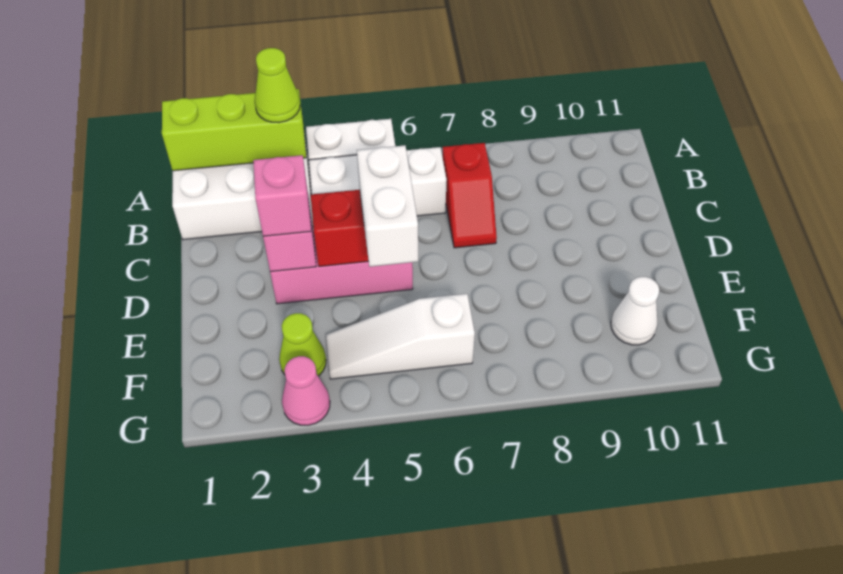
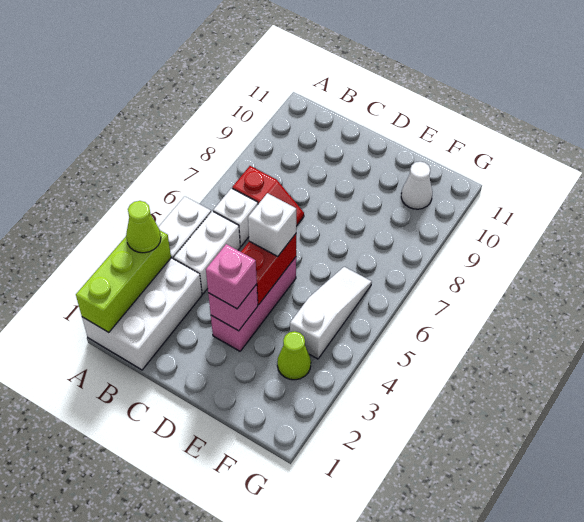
white brick D5:E5 level 3 -> white brick D5 level 3
white slope F4:F6 level 1 top 6 -> white slope F4:F6 level 1 top 4
pink cone G3 level 1 -> none

